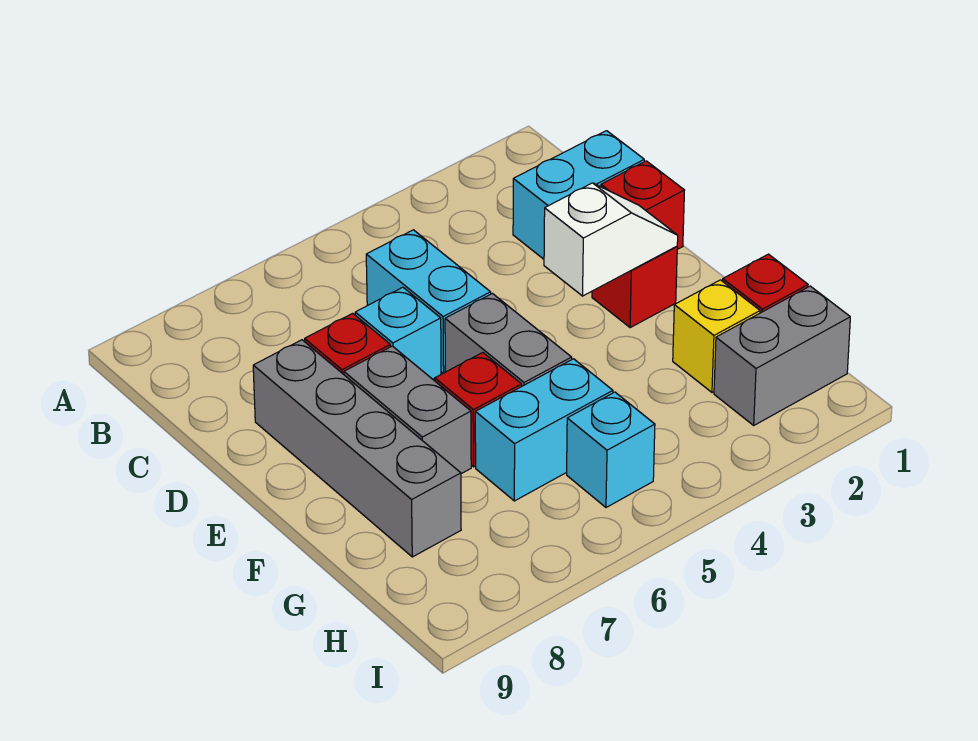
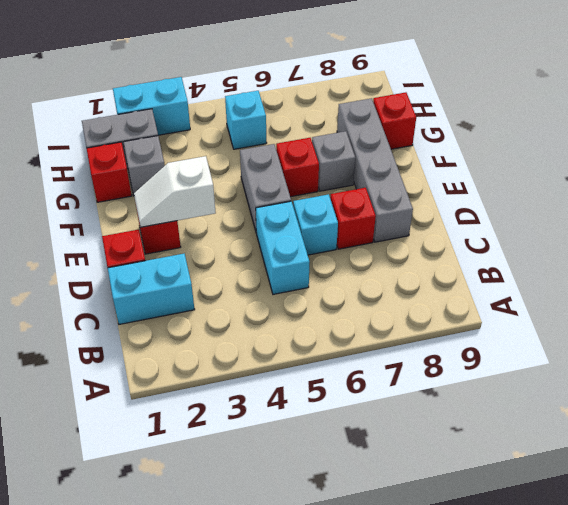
grey brick E7:F7 level 1 -> grey brick F7 level 1
yellow brick G2 level 1 -> grey brick G2 level 1
cyan brick G5:G6 level 1 -> cyan brick I2:I3 level 1
none -> red brick G9 level 1

